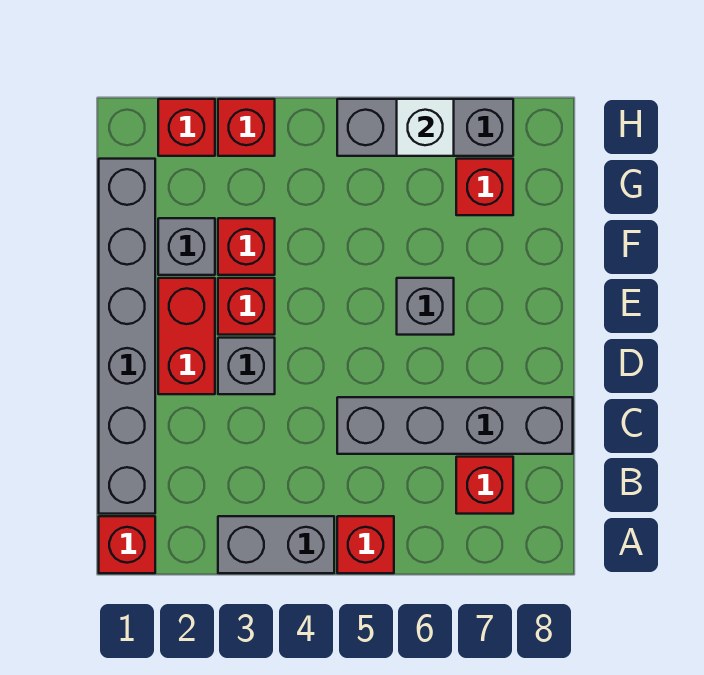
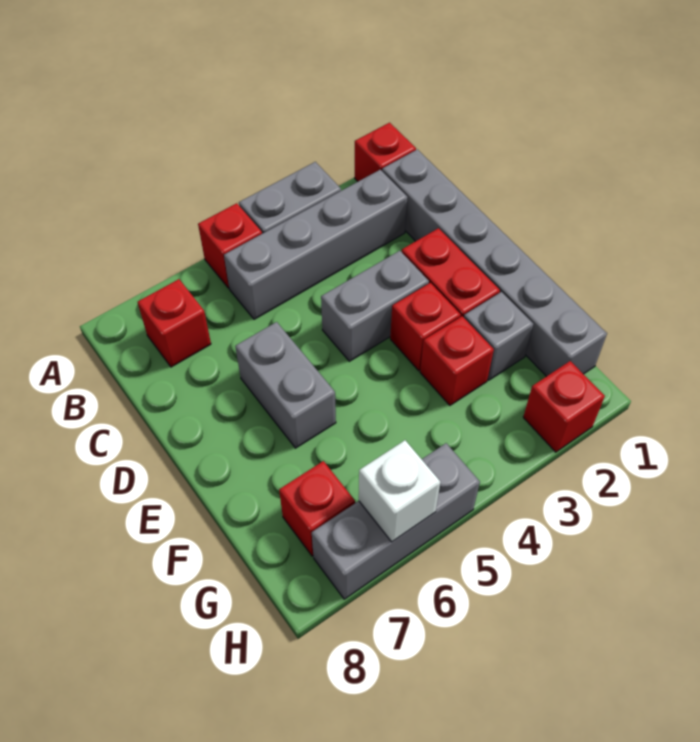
grey brick C5:C8 level 1 -> grey brick B2:B5 level 1
grey brick D3 level 1 -> grey brick D3:D4 level 1
grey brick E6 level 1 -> grey brick D6:E6 level 1
red brick H3 level 1 -> none

